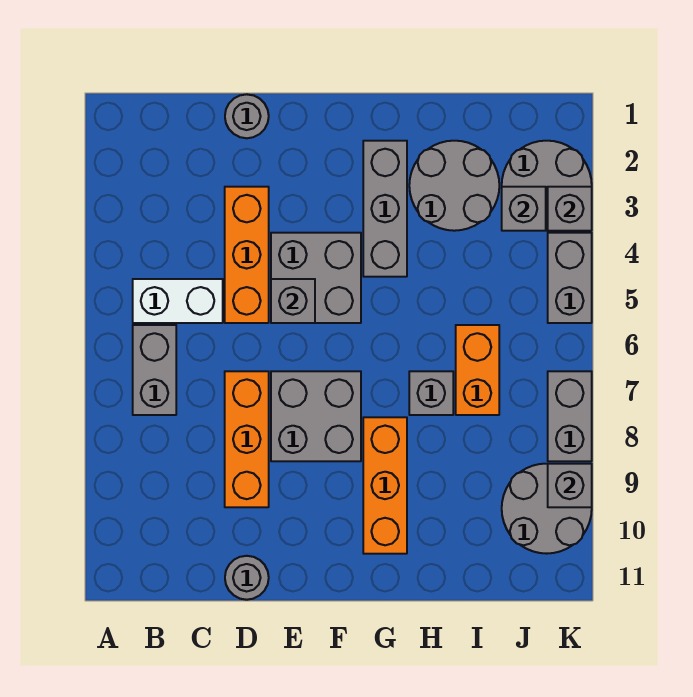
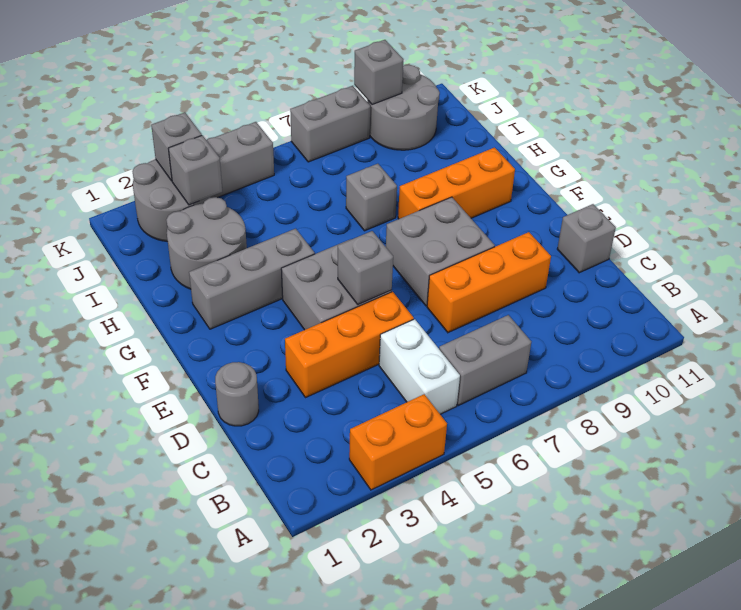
grey round brick D11 level 1 -> grey brick D11 level 1
orange brick I6:I7 level 1 -> orange brick A3:A4 level 1

